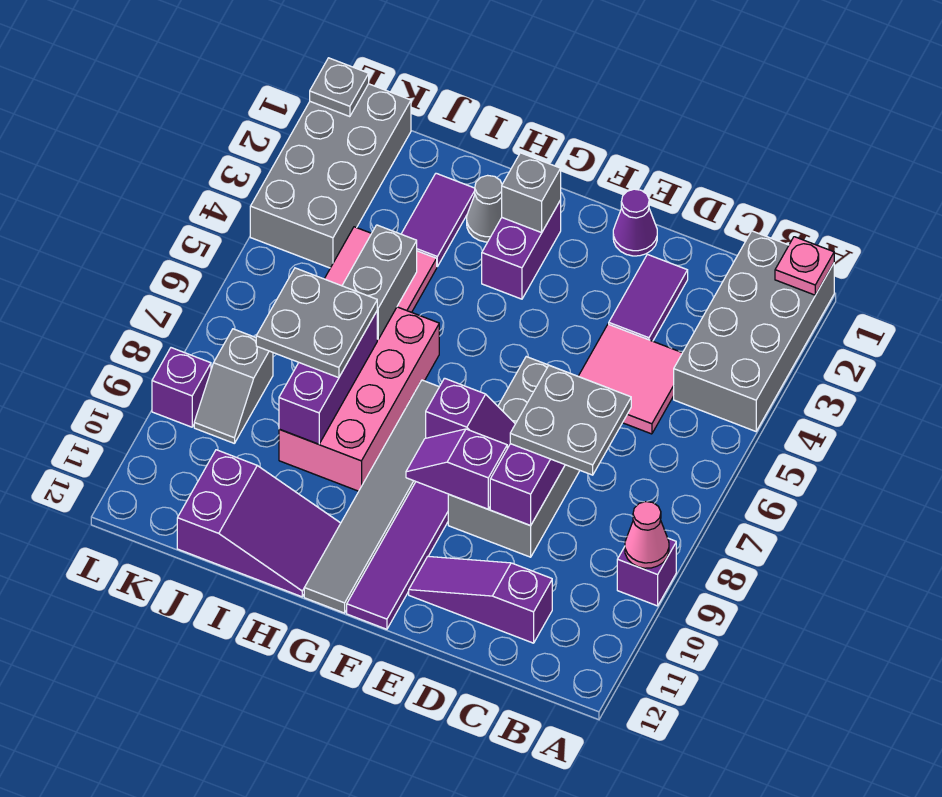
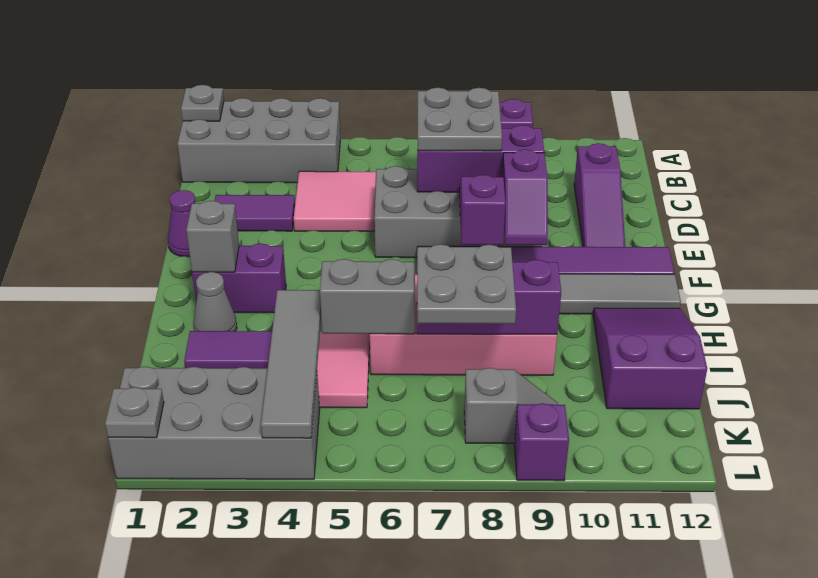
pink plate A1 level 2 -> grey plate A1 level 2
pink cone A9 level 2 -> none
none -> grey tile I4:L4 level 2

